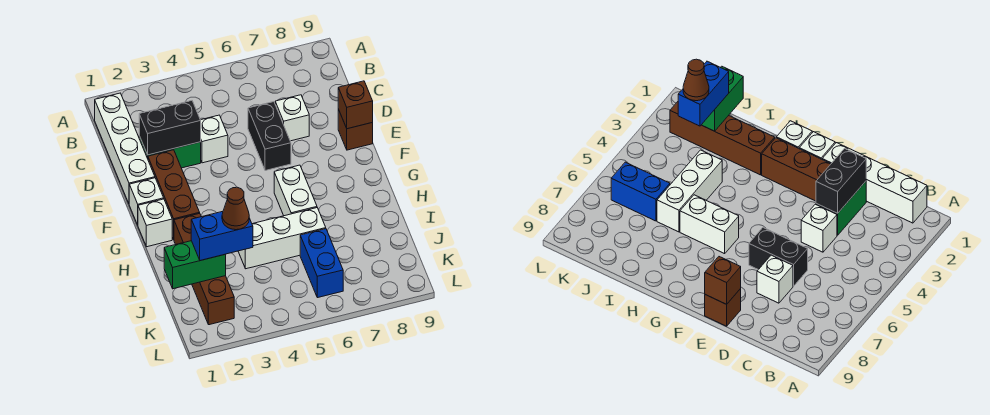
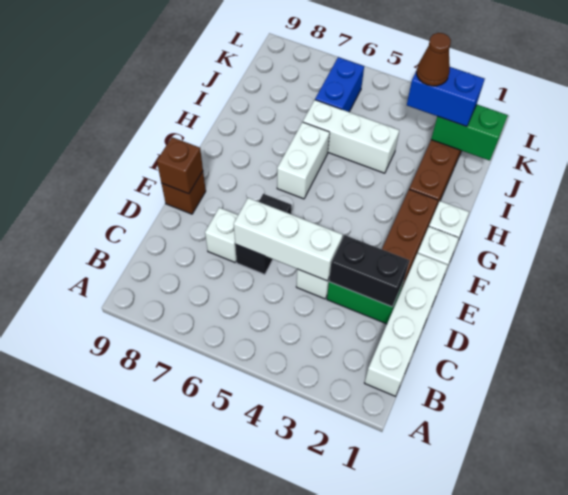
none -> white brick D4:D6 level 2

